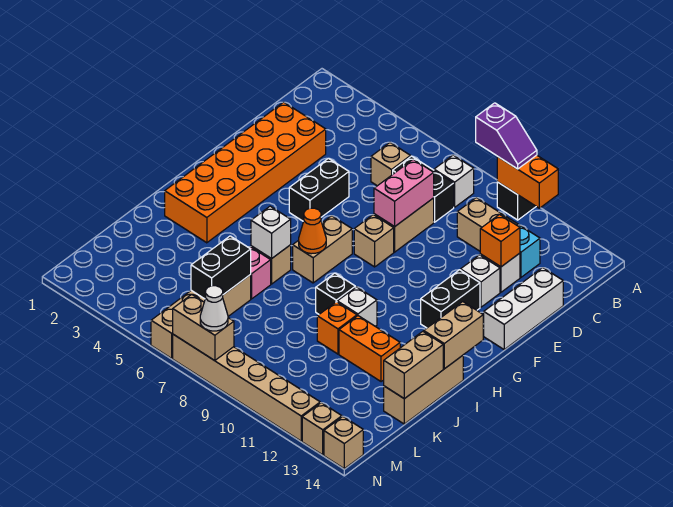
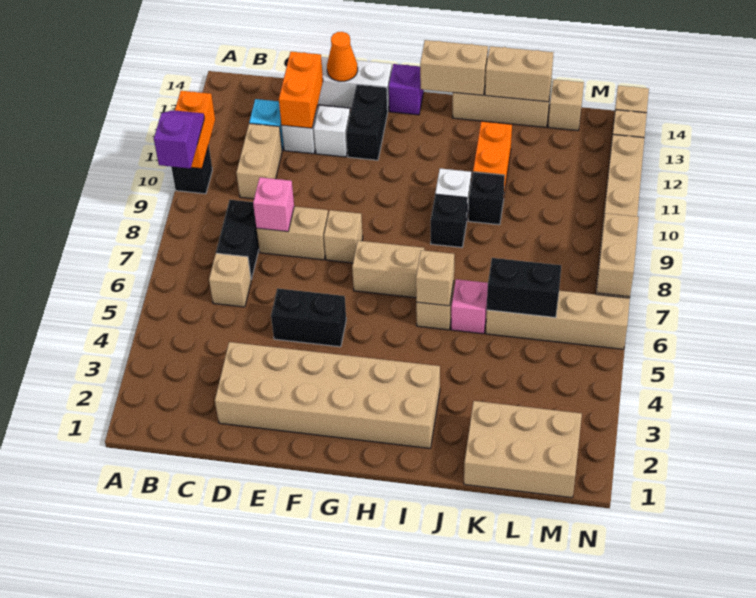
white brick B8 level 1 -> none
orange brick D2:I3 level 1 -> tan brick D2:I3 level 1
pink brick D8:E8 level 2 -> pink brick D8 level 2
orange brick D12 level 2 -> orange brick D12:D13 level 2
black brick F12:G12 level 1 -> black brick F12:F13 level 1
none -> purple brick G14 level 1
orange cone H7 level 2 -> orange cone E14 level 2
white brick I6 level 2 -> tan brick I6 level 2
orange brick J10 level 1 -> black brick J10 level 1
none -> tan brick K1:M2 level 1
none -> tan brick L14 level 1
white cone N8 level 3 -> none

